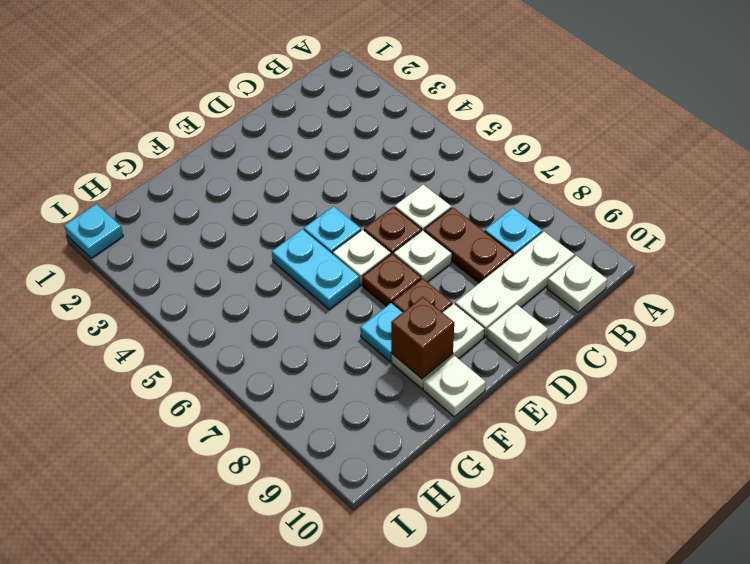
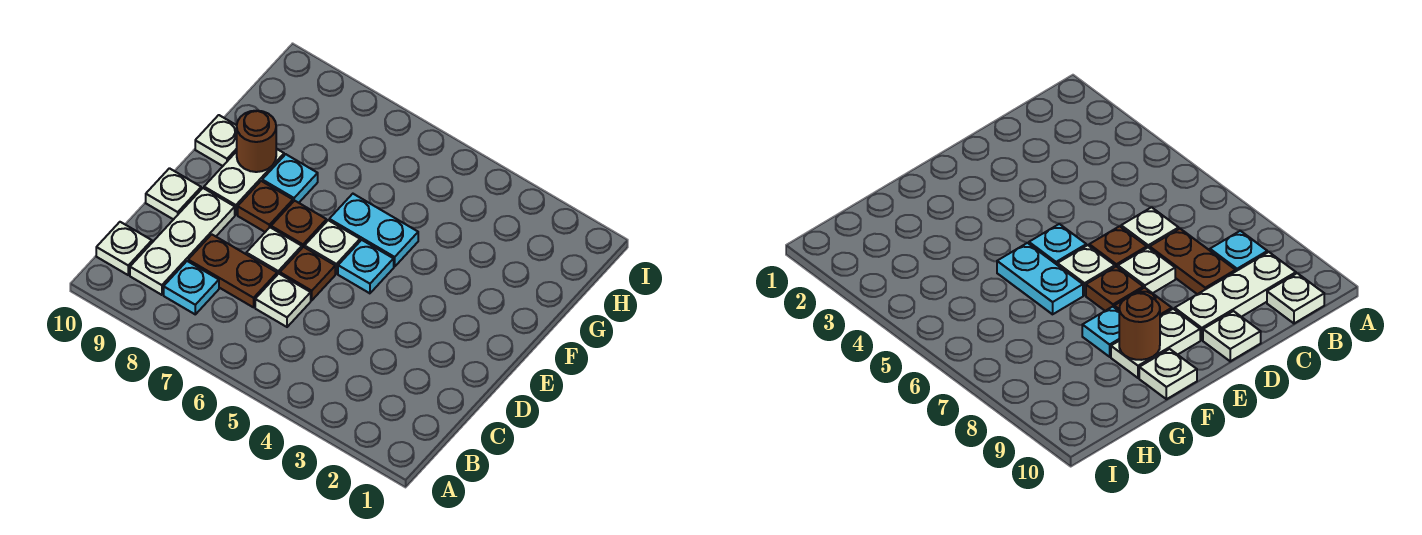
brown brick F9 level 2 -> brown round brick F9 level 2
cyan plate I1 level 1 -> none

